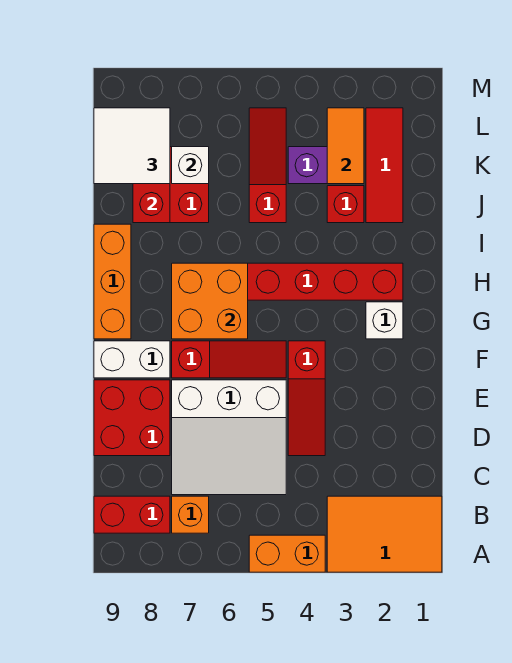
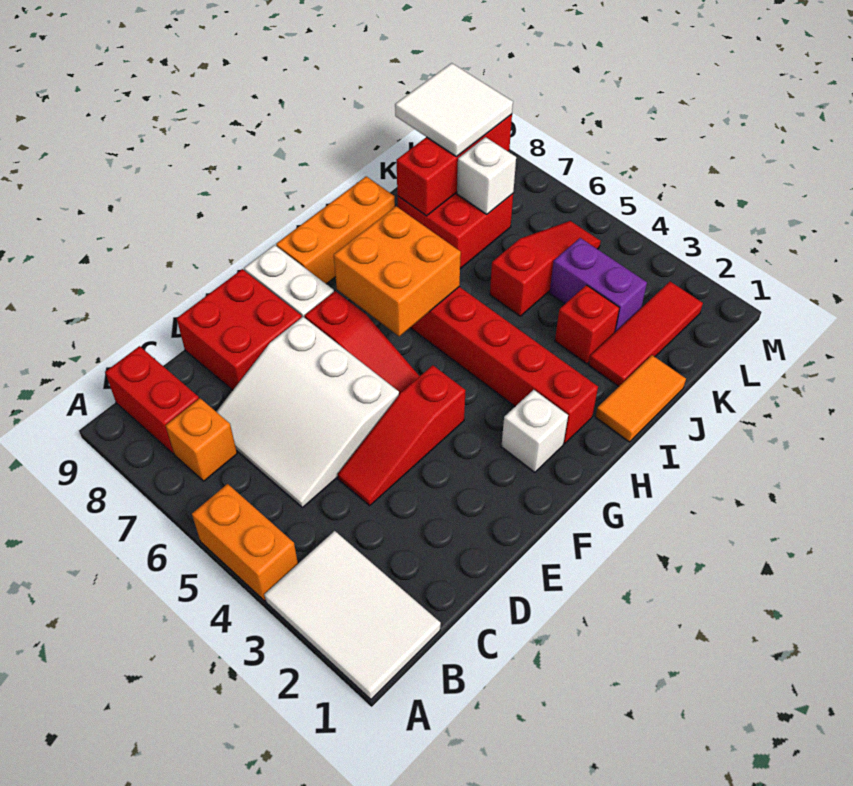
orange tile A1:B3 level 1 -> white tile A1:B3 level 1
orange tile K3:L3 level 2 -> orange tile I1:J1 level 1

